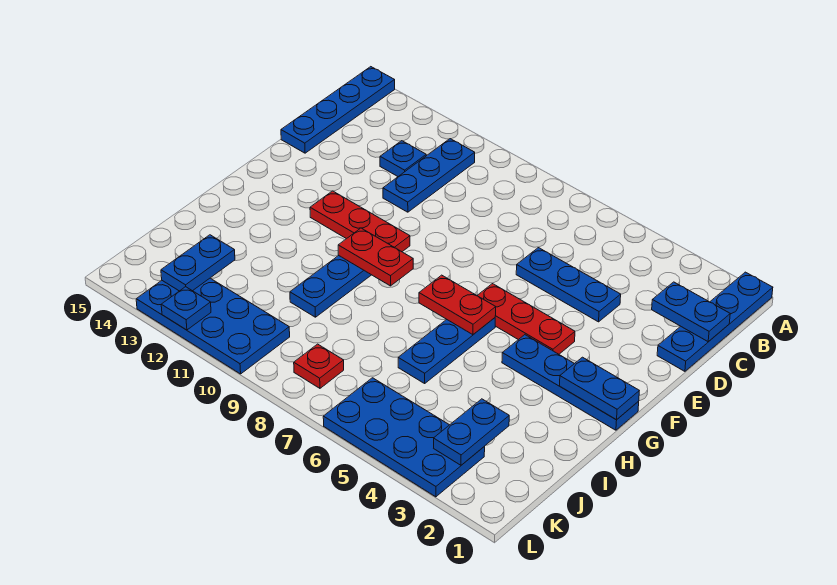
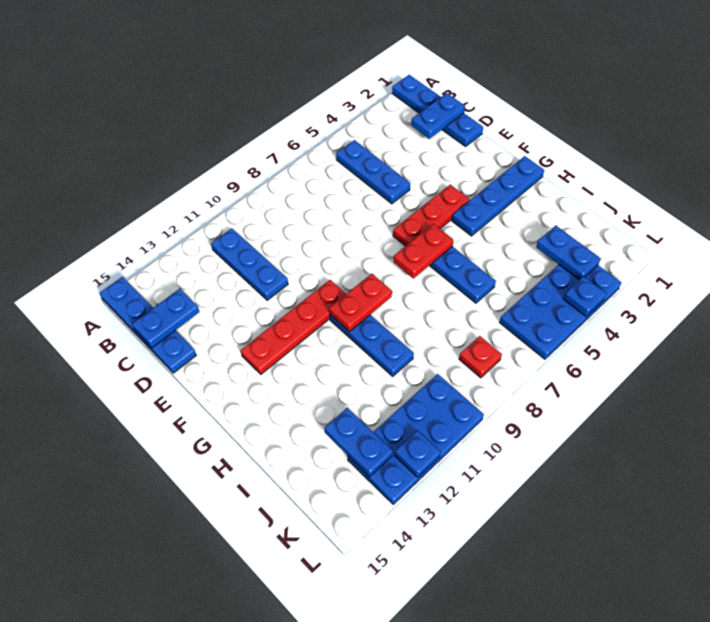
blue plate C12 level 1 -> blue plate L4 level 2
blue plate D4:D6 level 1 -> blue plate B5:D5 level 1
red plate F10:F12 level 1 -> red plate F10:F13 level 1
blue plate G1:G2 level 2 -> blue plate C14:C15 level 2

